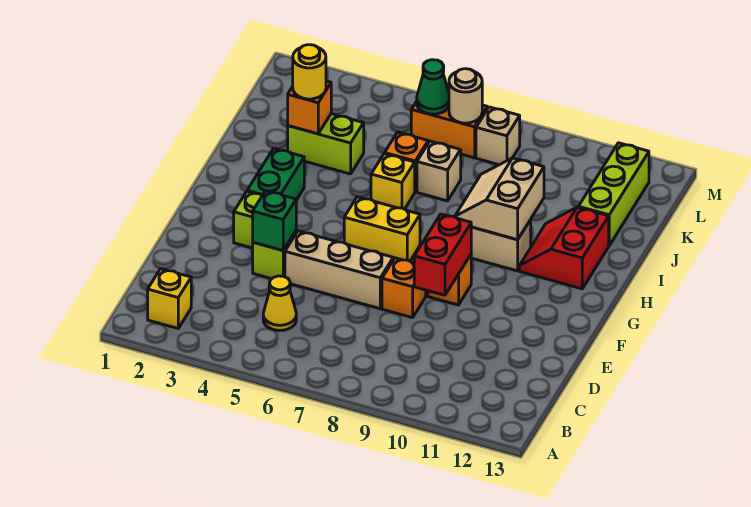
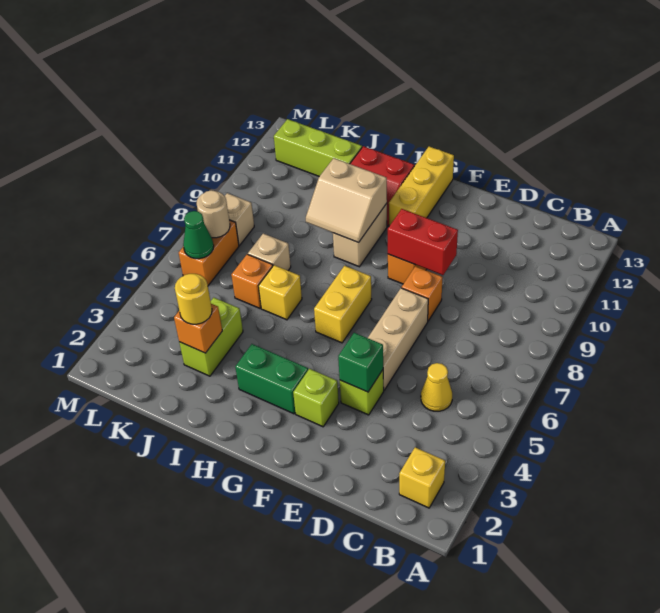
none -> yellow brick G11:G13 level 1

